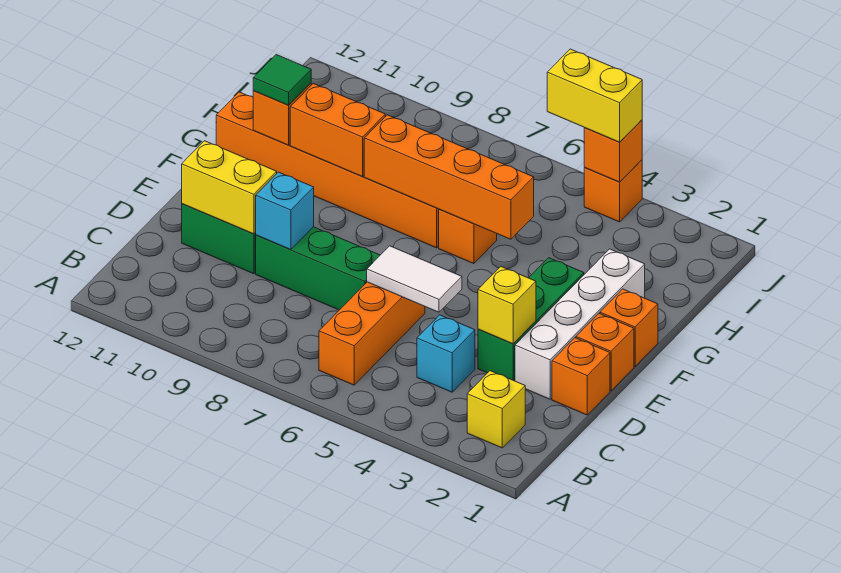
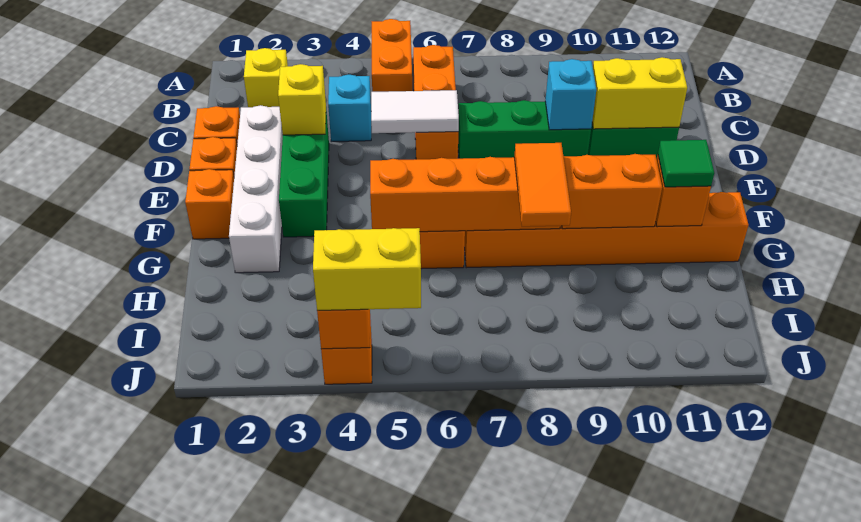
none -> orange brick A5:B5 level 1
none -> orange tile G8:H8 level 3

